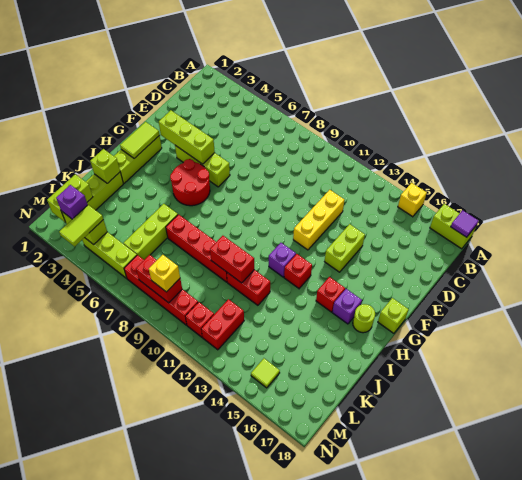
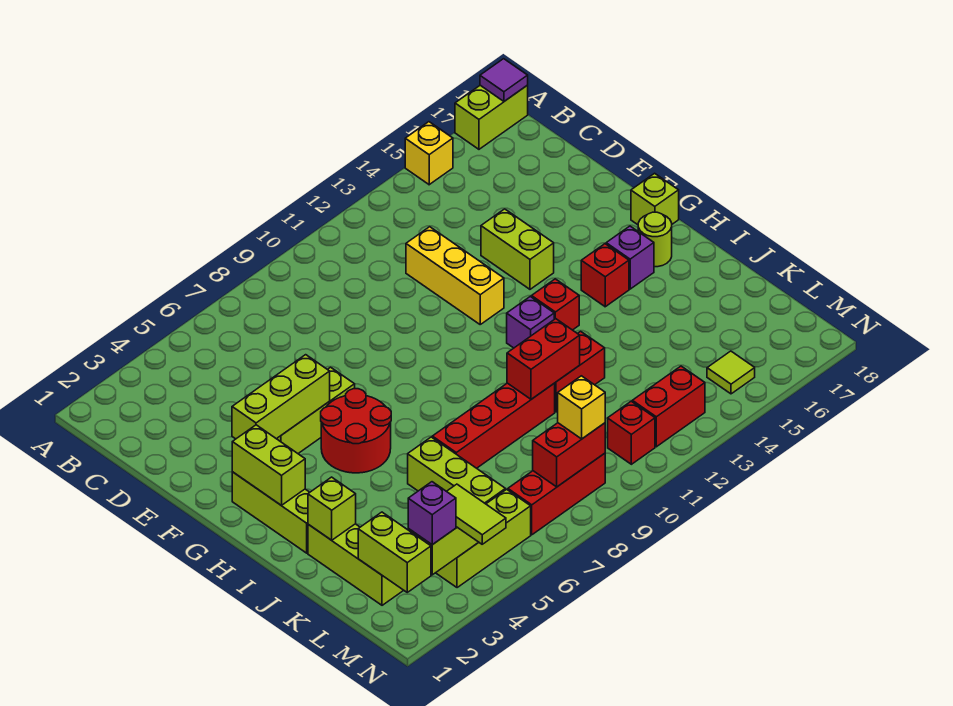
lime tile G2:H2 level 2 -> lime brick G2:H2 level 2
red brick L12:M12 level 1 -> red brick M12:M13 level 1
red brick M7:M10 level 1 -> red brick M7:M9 level 1

